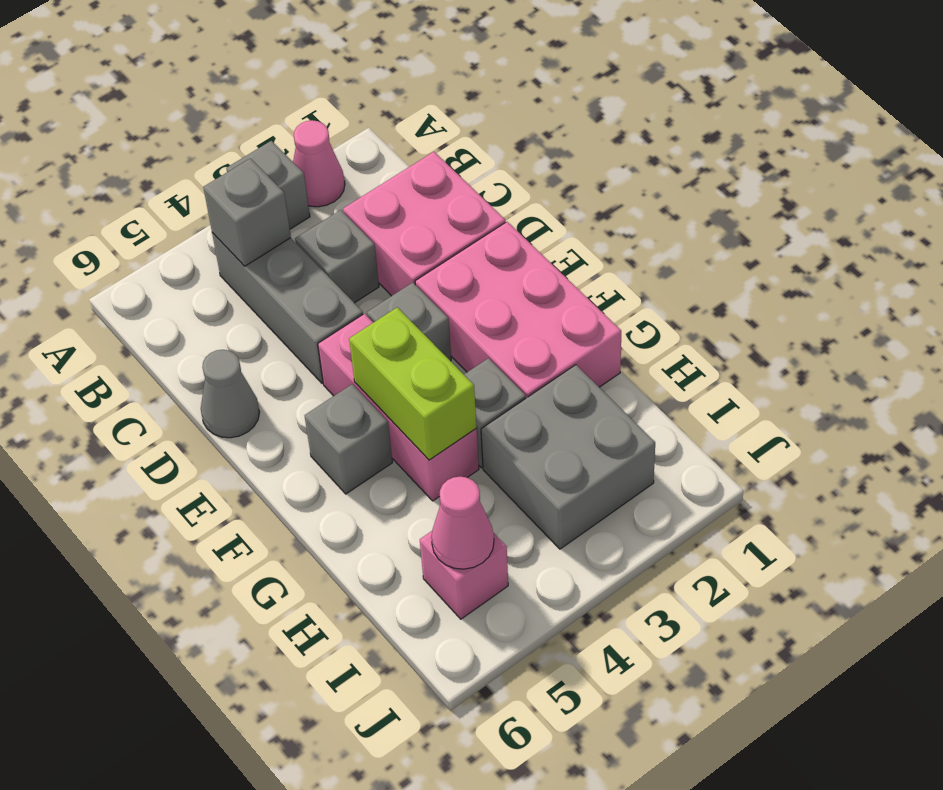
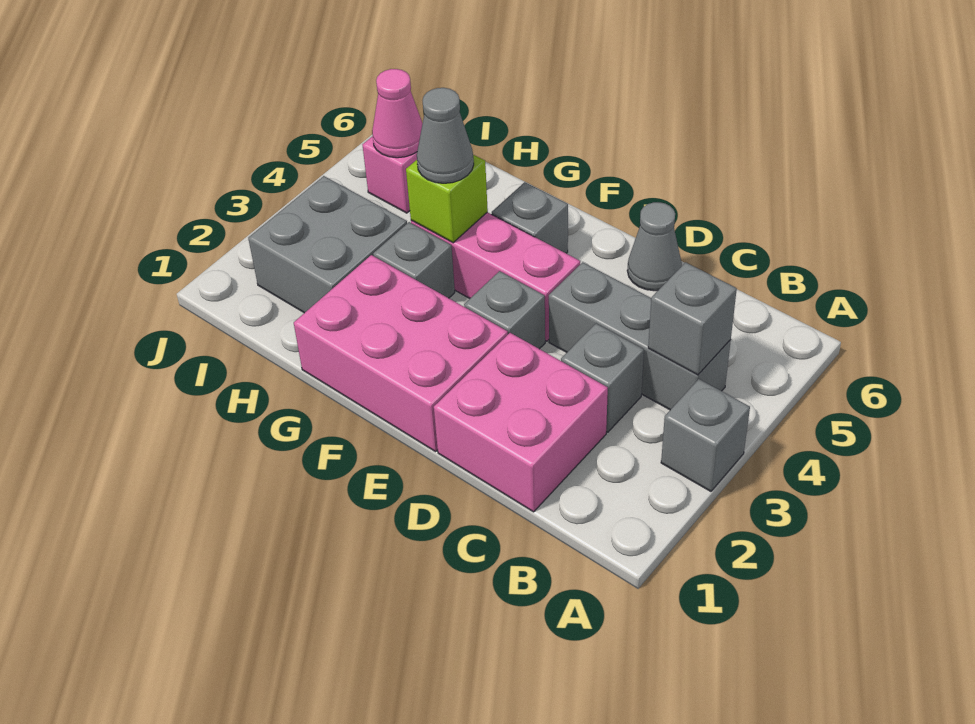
pink cone A2 level 1 -> none
lime brick F4:G4 level 2 -> lime brick G4 level 2
none -> grey cone G4 level 3

